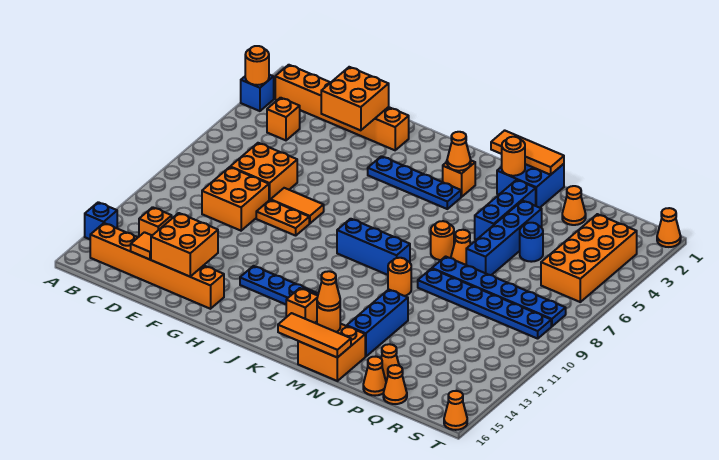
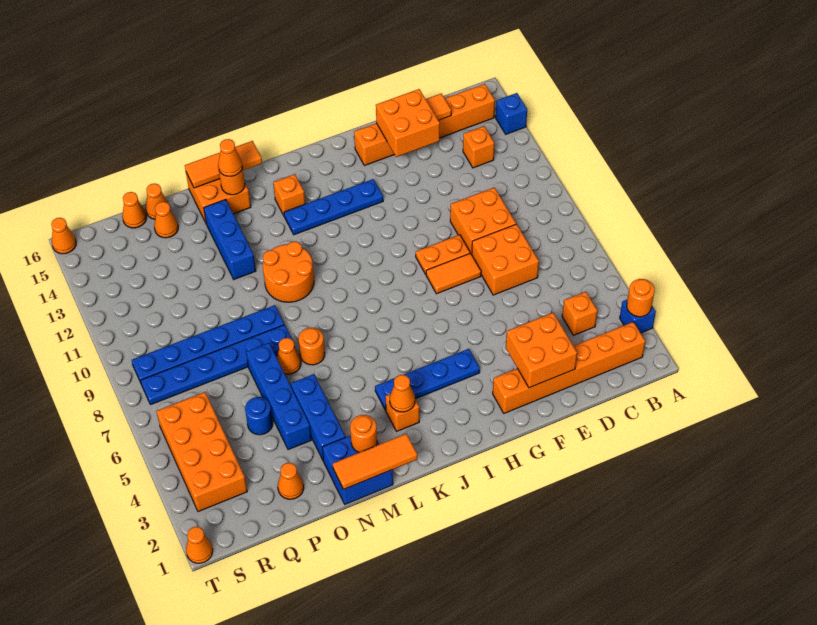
blue brick J9:L9 level 1 -> none
orange round brick M10 level 1 -> orange round brick L10:M11 level 1

